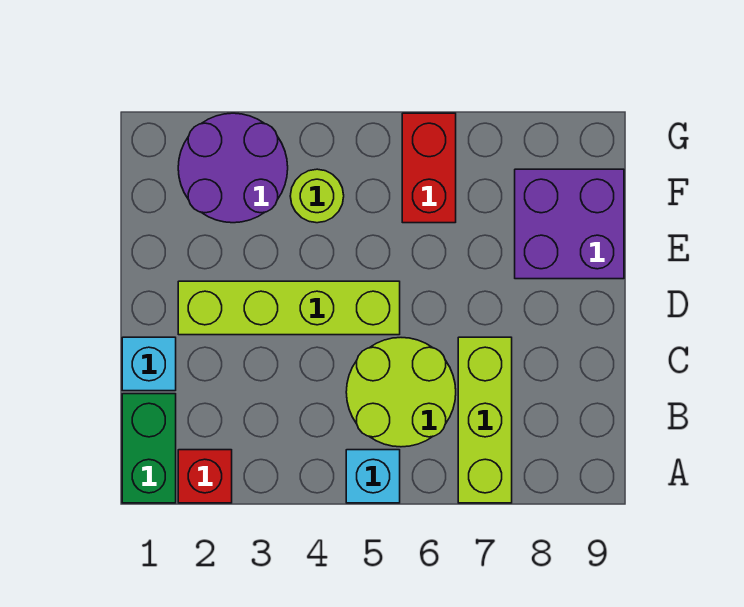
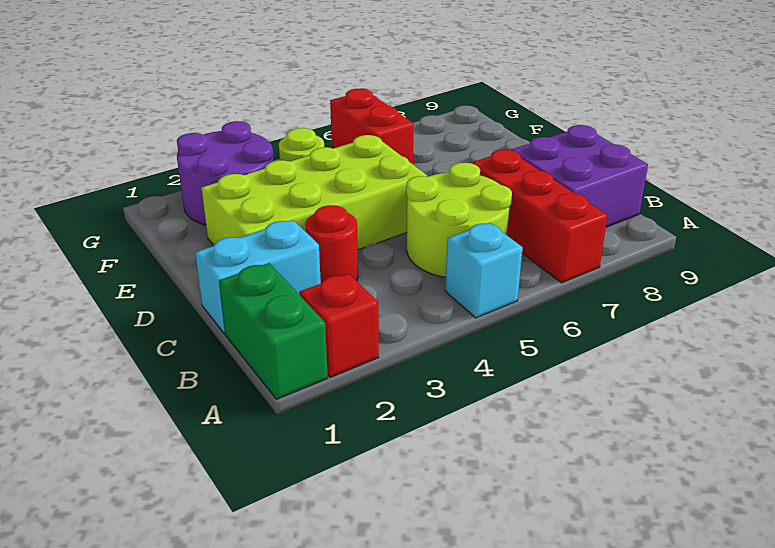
lime brick A7:C7 level 1 -> red brick A7:C7 level 1
cyan brick C1 level 1 -> cyan brick C1:C2 level 1
none -> red round brick C3 level 1
lime brick D2:D5 level 1 -> lime brick D2:E5 level 1
purple brick E8:F9 level 1 -> purple brick B8:C9 level 1

